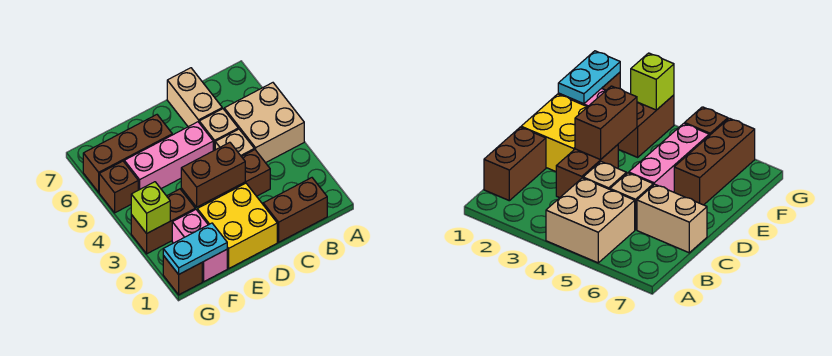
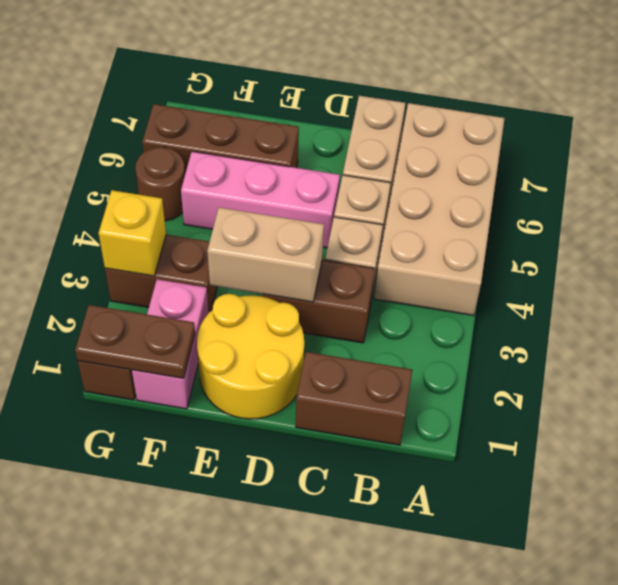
tan brick A4:B5 level 1 -> tan brick A4:B7 level 1
yellow brick D1:E2 level 1 -> yellow round brick D1:E2 level 1
brown brick D3:E3 level 2 -> tan brick D3:E3 level 2
cyan plate F1:G1 level 2 -> brown plate F1:G1 level 2
lime brick G3 level 2 -> yellow brick G3 level 2
brown brick G5 level 1 -> brown round brick G5 level 1

